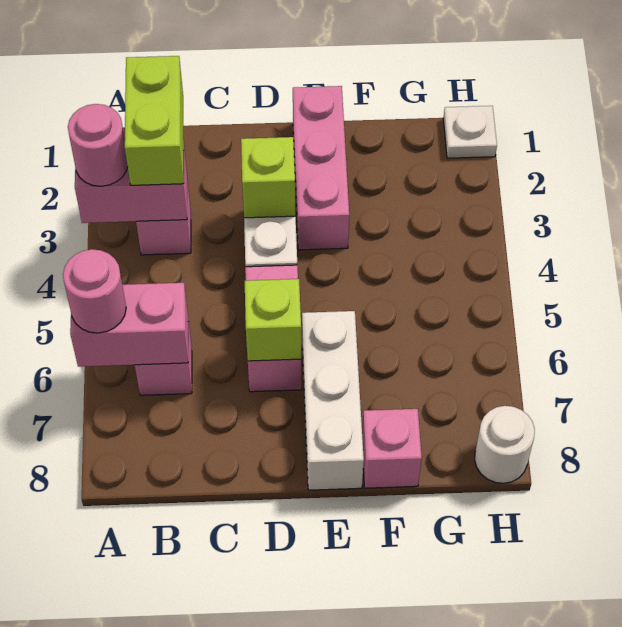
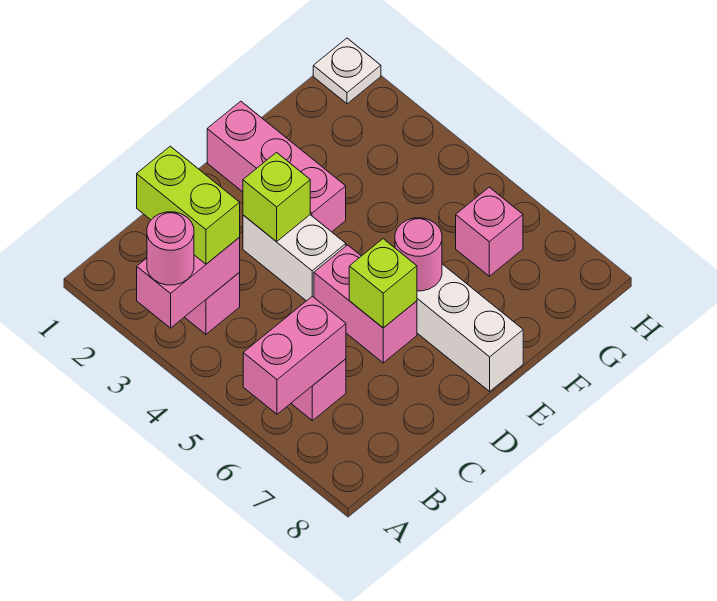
pink round brick A6 level 3 -> pink round brick E6 level 2
pink brick F8 level 1 -> pink brick G6 level 1
white round brick H8 level 1 -> none

